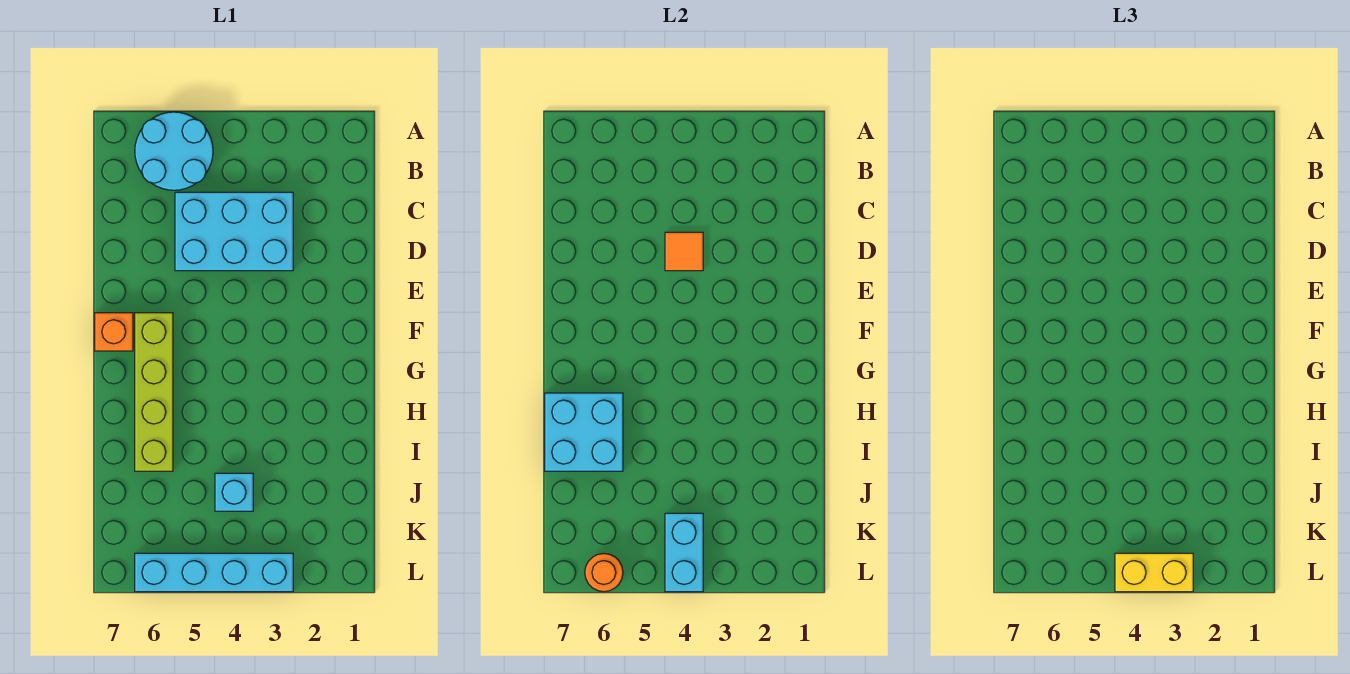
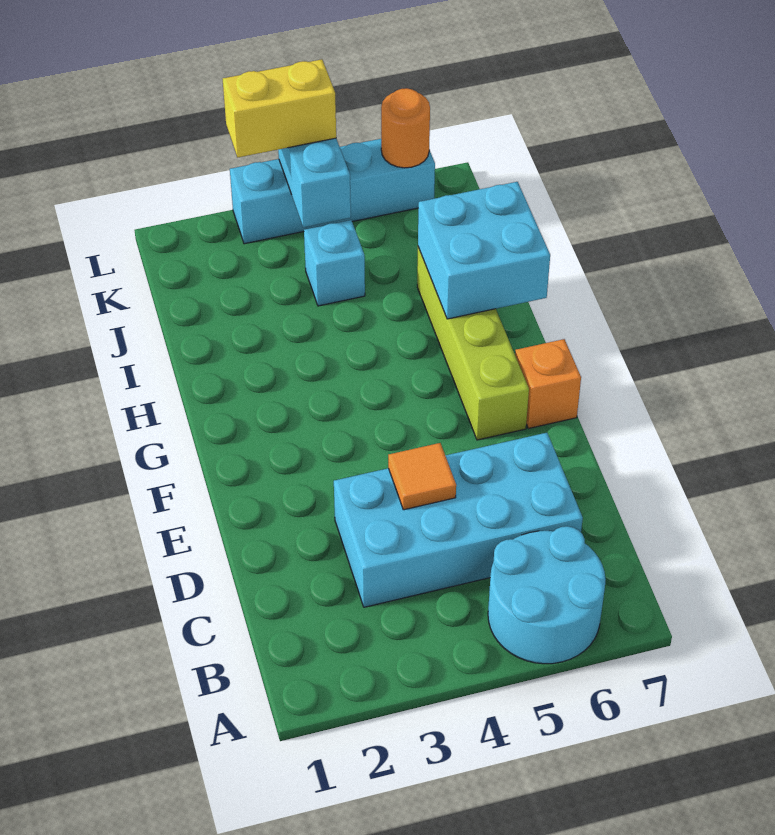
cyan brick C3:D5 level 1 -> cyan brick C3:D6 level 1

